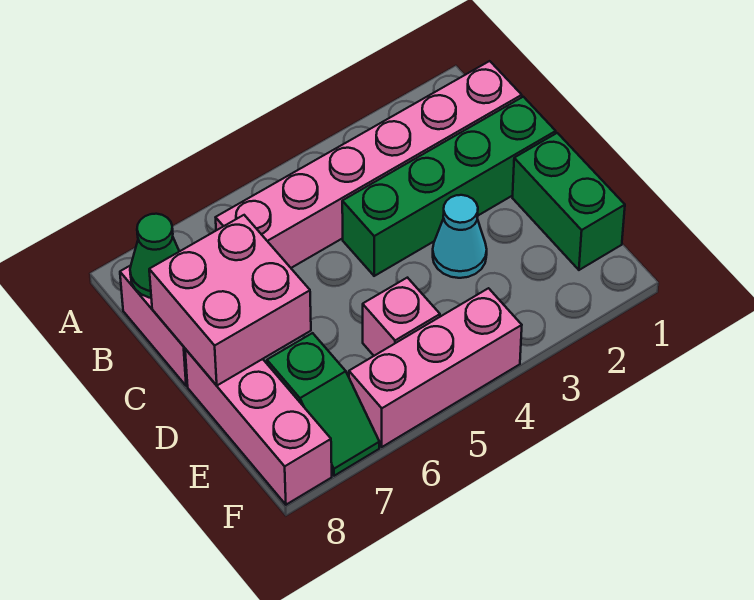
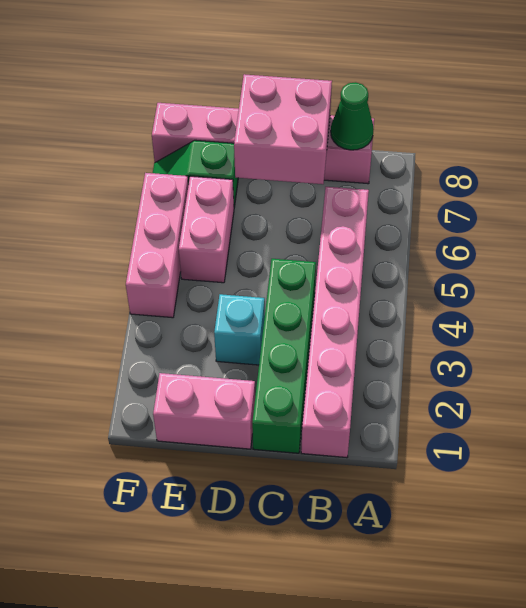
green brick D1:E1 level 1 -> pink brick D1:E1 level 1
cyan cone D3 level 1 -> cyan brick D3 level 1
pink brick E5 level 1 -> pink brick E5:E6 level 1

